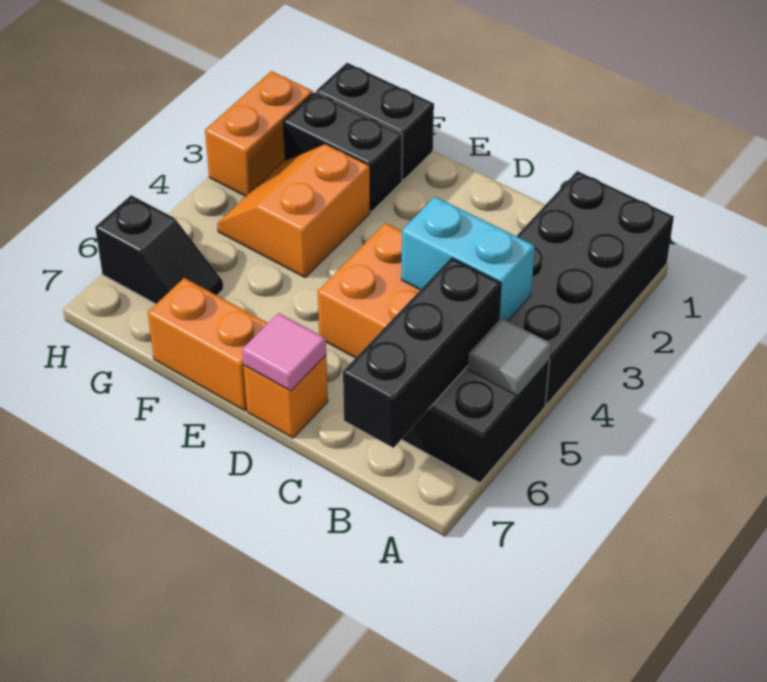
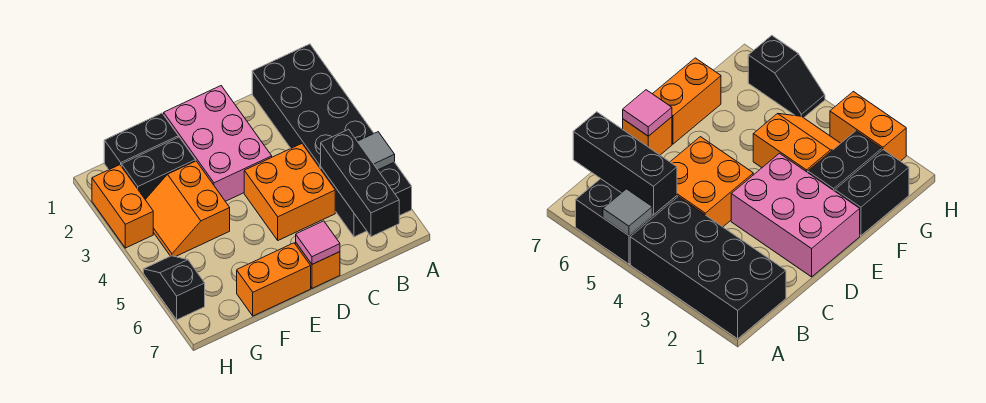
cyan brick B4:C4 level 2 -> none
none -> pink brick D1:E3 level 1
black slope G6:H6 level 1 top H -> black slope H5:H6 level 1 top 6

